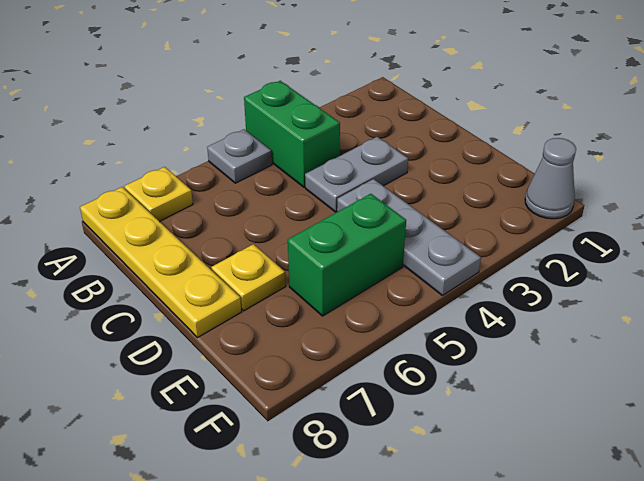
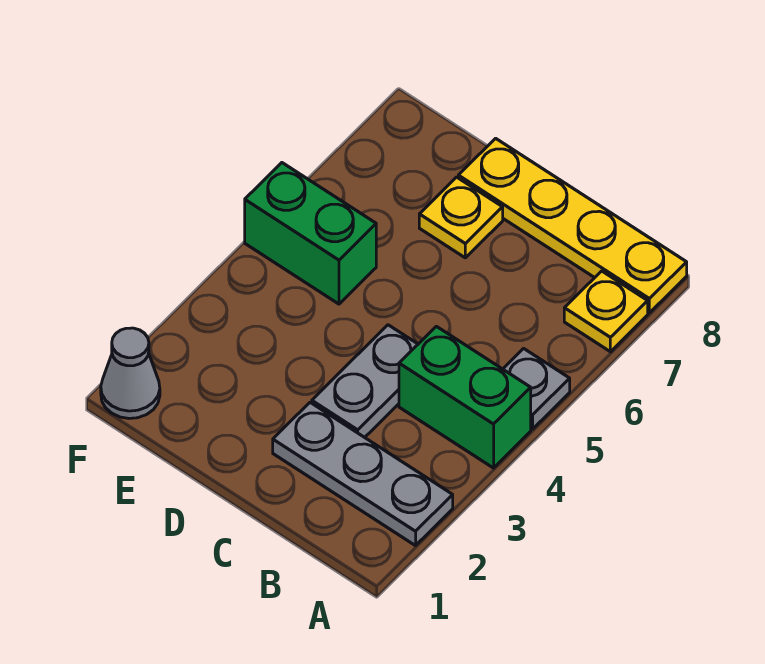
grey plate D4:F4 level 1 -> grey plate A2:C2 level 1
green brick E5:E6 level 1 -> green brick E5:F5 level 1

